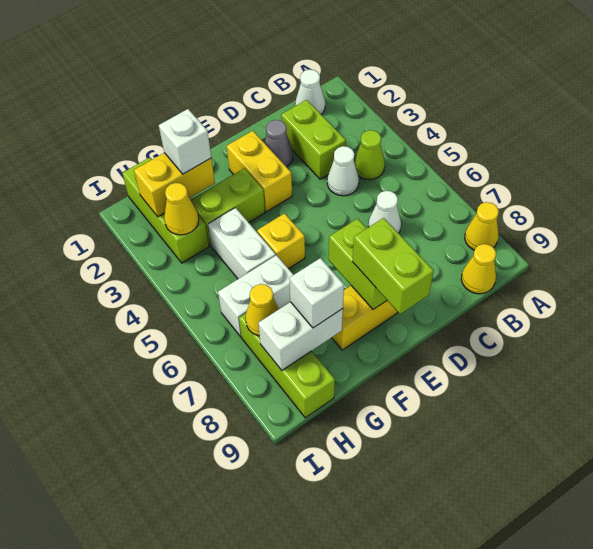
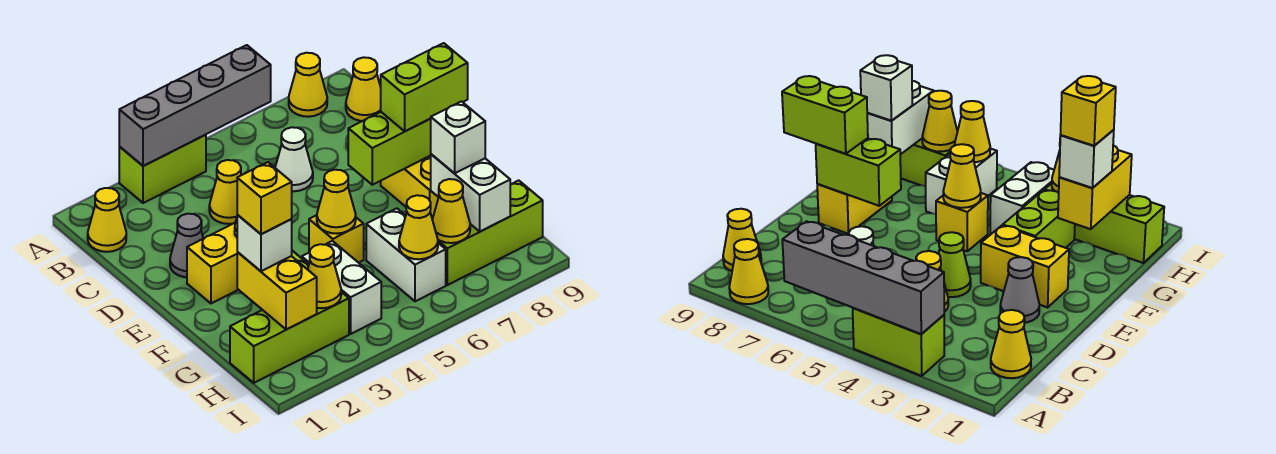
none -> grey brick A3:A6 level 2
white cone B1 level 1 -> yellow cone B1 level 1
lime cone B4 level 1 -> lime cone D4 level 1
lime brick C2:C3 level 1 -> lime brick A3:A4 level 1
white cone C4 level 1 -> yellow cone C4 level 1
none -> yellow cone F5 level 2
none -> yellow brick G2 level 4
white brick G4:G5 level 1 -> white brick G4:H4 level 1
none -> yellow cone H6 level 2

